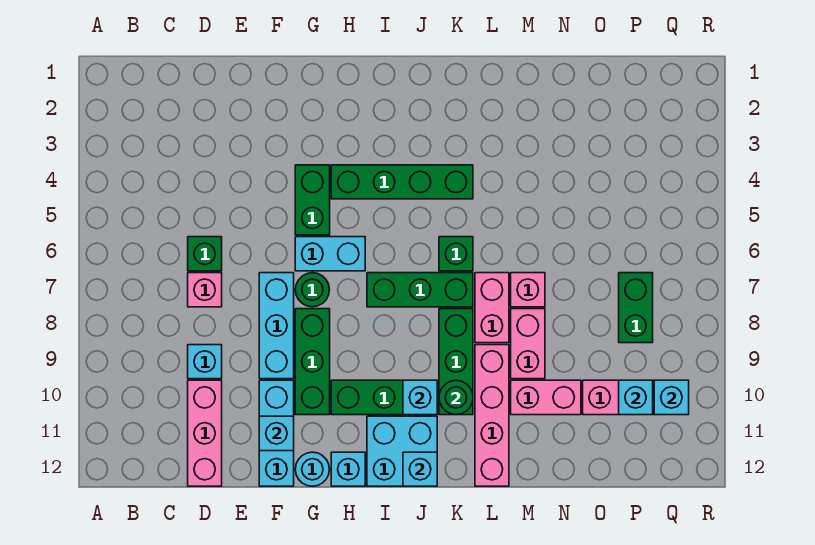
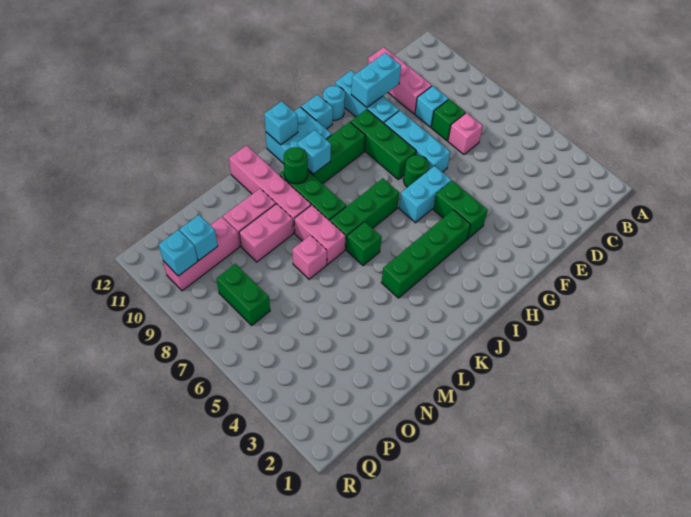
green brick D6 level 1 -> green brick D8 level 1
cyan brick F11 level 2 -> cyan brick E11:F11 level 2
pink brick M8:M9 level 1 -> pink brick M9:N9 level 1

